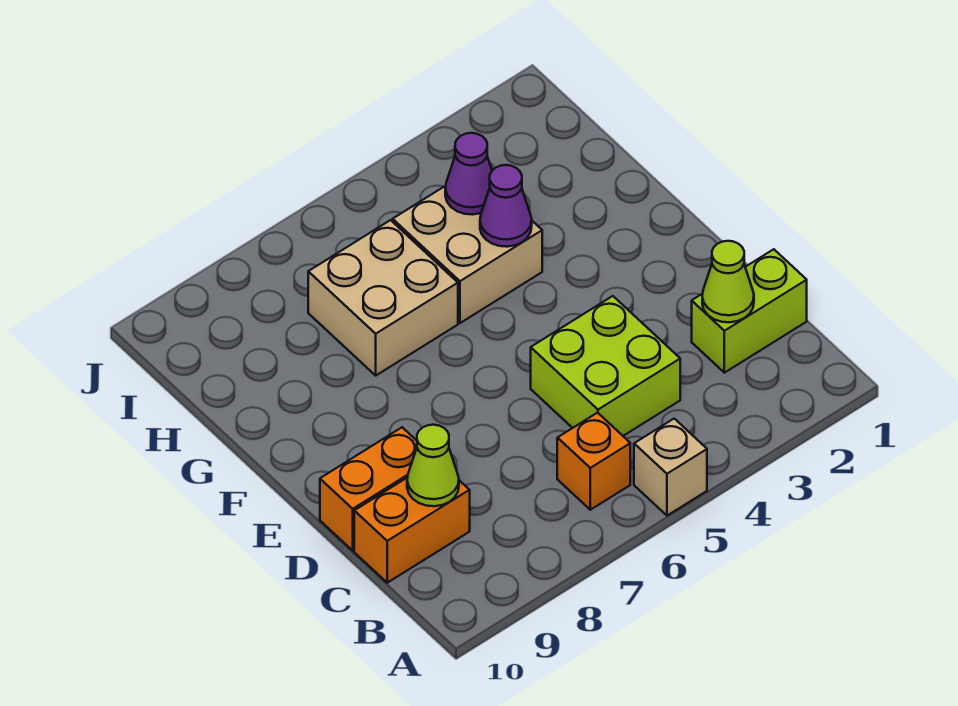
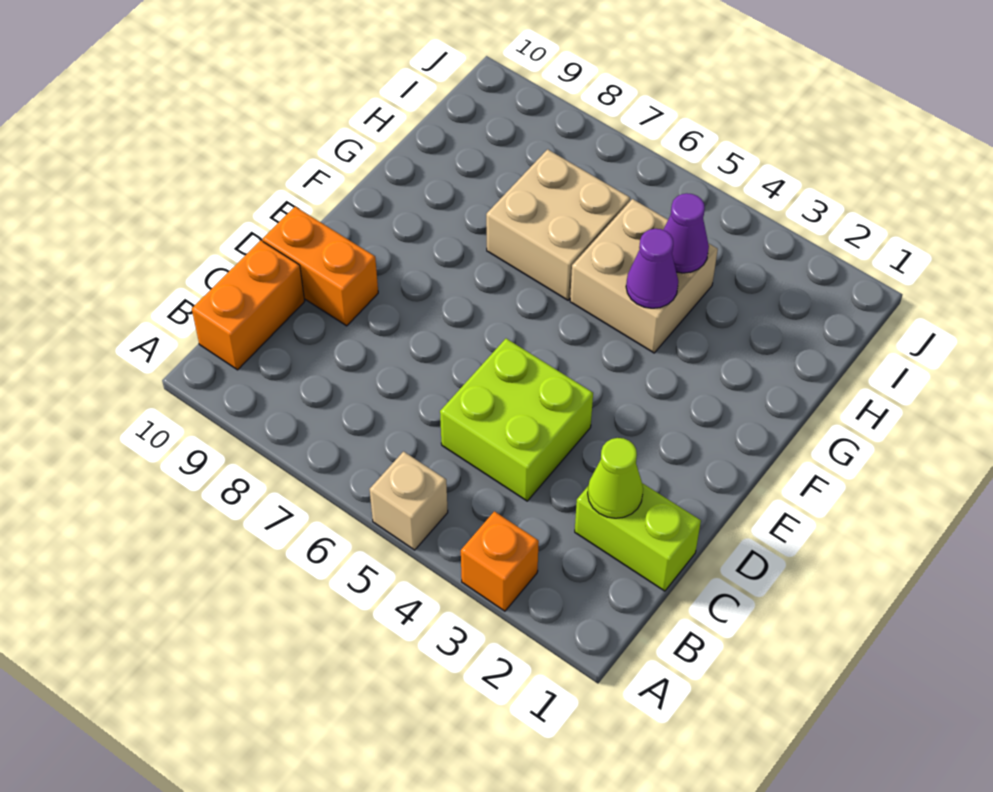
orange brick B6 level 1 -> orange brick A3 level 1
orange brick C9:C10 level 1 -> orange brick B10:C10 level 1
lime cone C9 level 2 -> none

